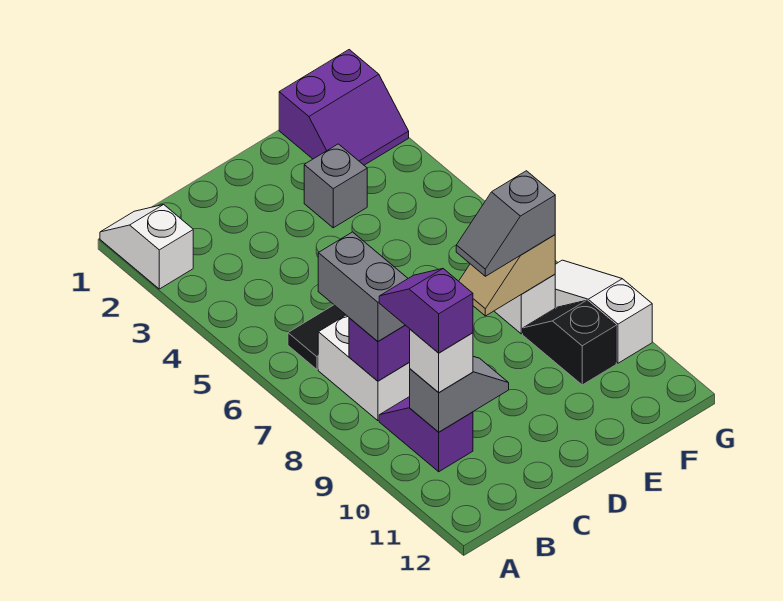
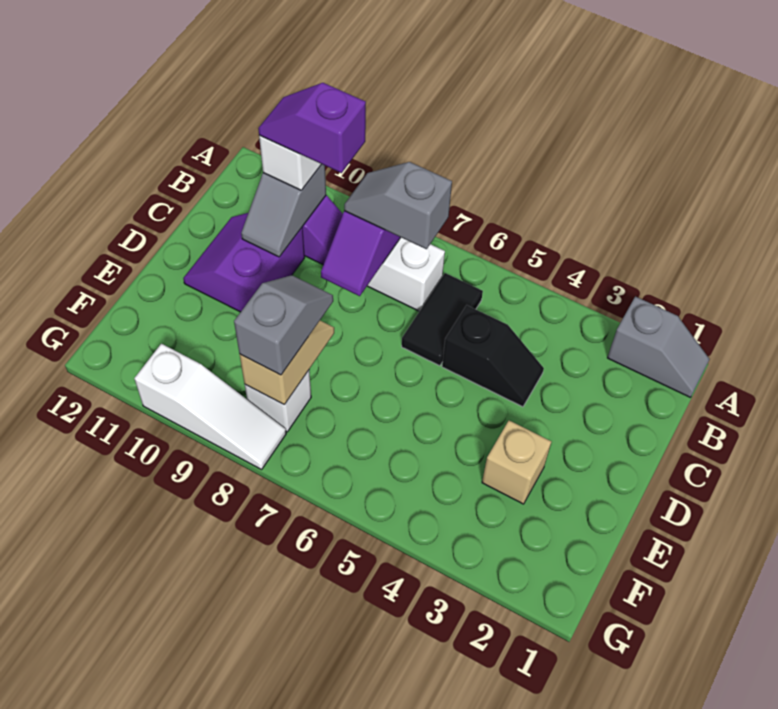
white slope A1:A2 level 1 top 2 -> grey slope A1:A2 level 1 top 2
grey brick B7:B8 level 3 -> grey slope B7:B8 level 3 top 7
purple slope B9:B10 level 4 top 10 -> purple slope B9:B10 level 4 top 9
grey brick E3 level 1 -> tan brick E3 level 1
purple slope F1:G2 level 1 top 1 -> purple slope C10:D11 level 1 top 10
black slope F9:F10 level 1 top 10 -> black slope C4:C5 level 1 top 5

